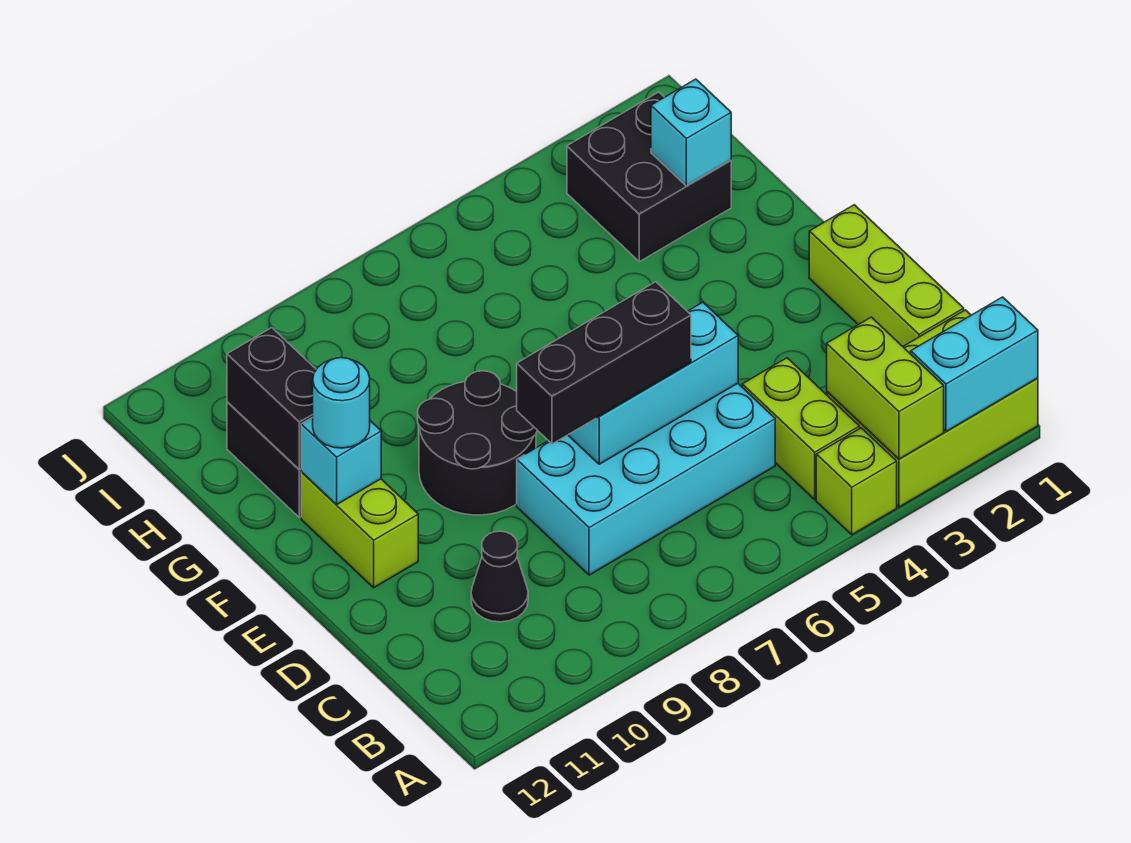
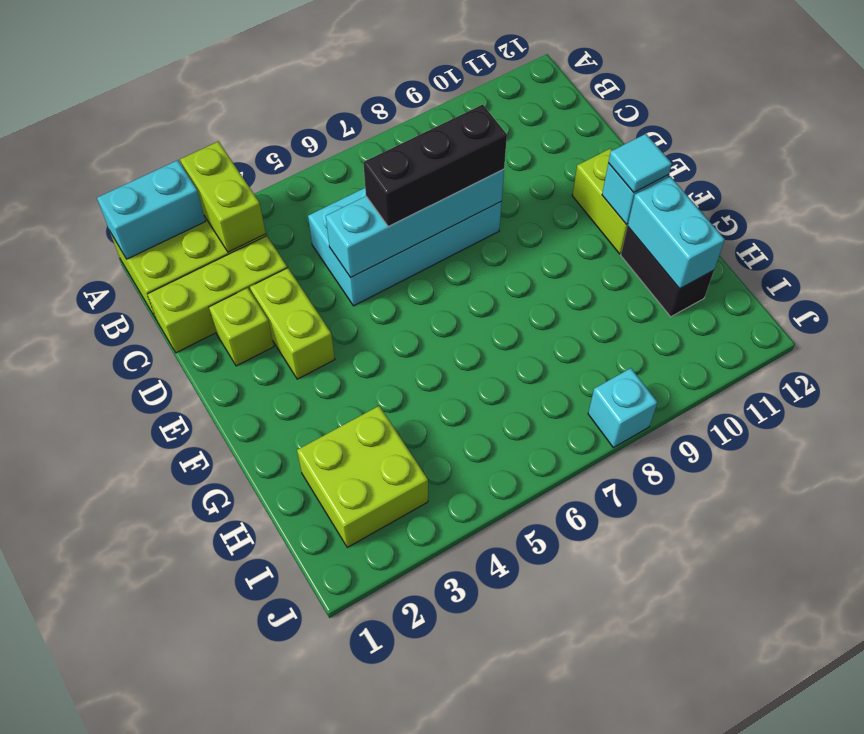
lime brick A4 level 1 -> lime brick D2 level 1
lime brick B4:C4 level 1 -> lime brick D3:E3 level 1
lime brick C1:E1 level 1 -> lime brick C1:C3 level 1
black cone C10 level 1 -> none
cyan brick D5:D7 level 2 -> cyan brick D5:D8 level 2
black round brick E8:F9 level 1 -> none
cyan round brick F11 level 3 -> cyan tile F11 level 3
black brick G11:H11 level 2 -> cyan brick G11:H11 level 2
black brick H2:I3 level 1 -> lime brick H2:I3 level 1
cyan brick H2 level 2 -> cyan brick J8 level 1

